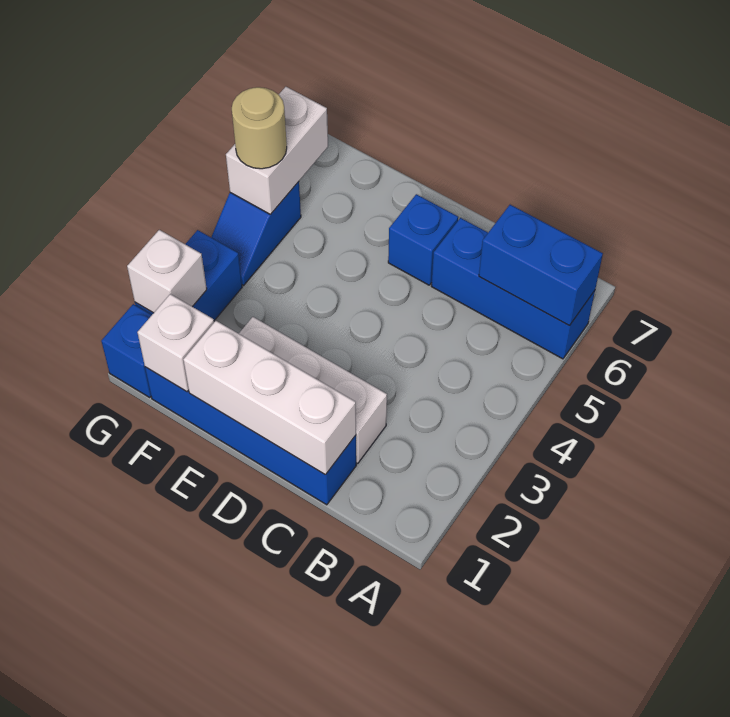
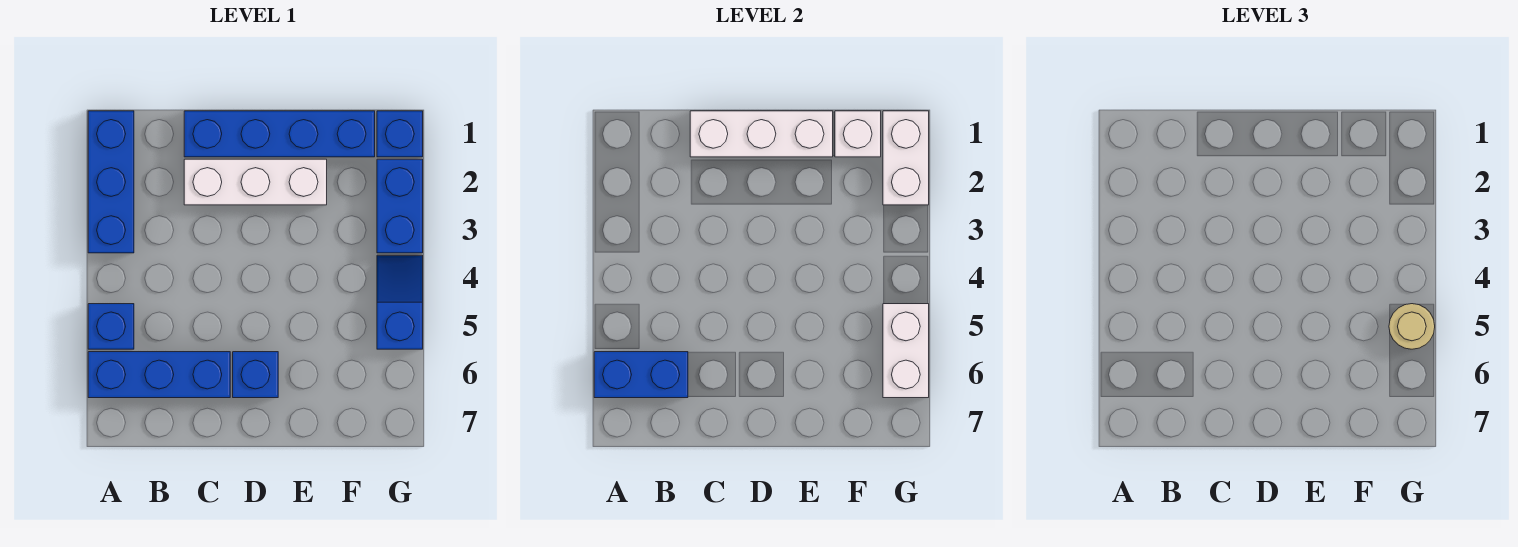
none -> blue brick A1:A3 level 1
none -> blue brick A5 level 1
white brick G2 level 2 -> white brick G1:G2 level 2

